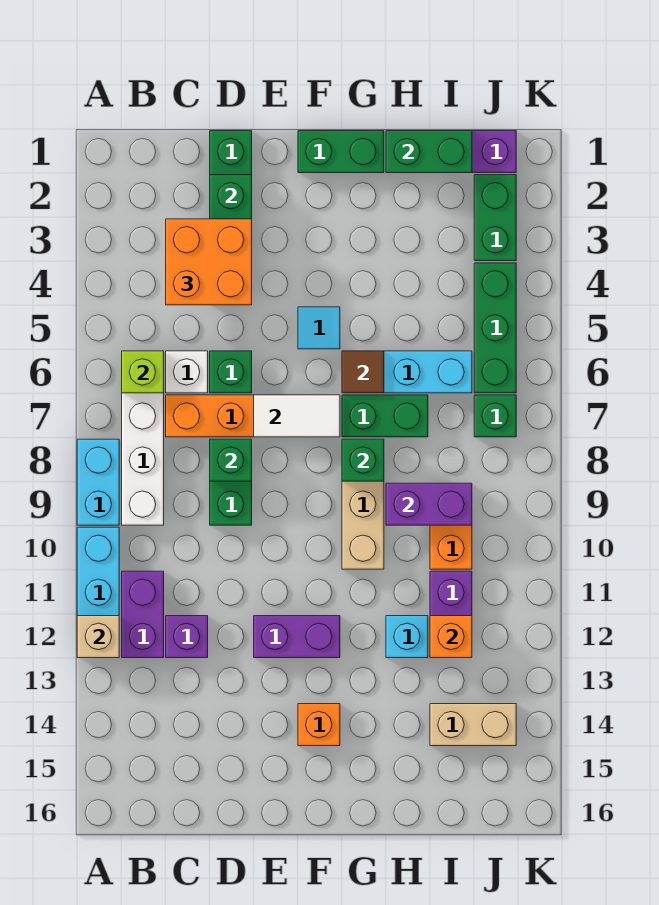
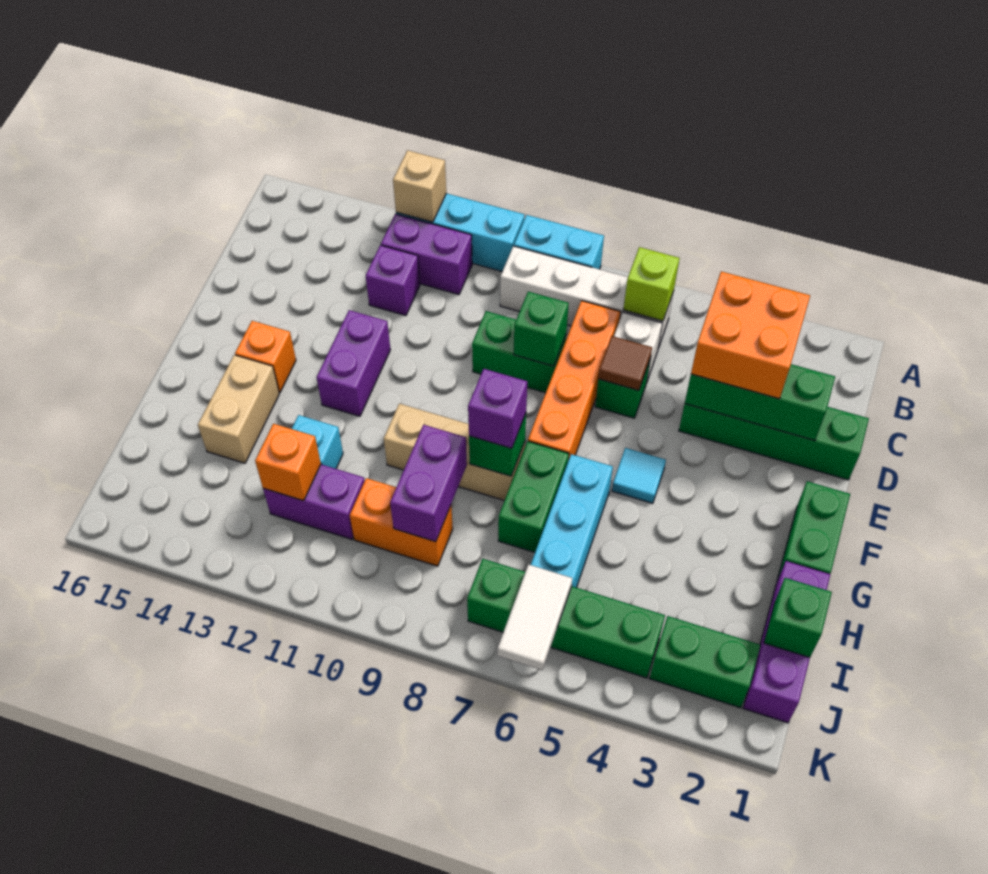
white tile E7:F7 level 2 -> white tile J6:K6 level 2
brown tile G6 level 2 -> brown tile D6 level 2
none -> purple brick G8 level 3
green brick H1:I1 level 2 -> green brick I1 level 2
tan brick I14:J14 level 1 -> tan brick G14:H14 level 1

